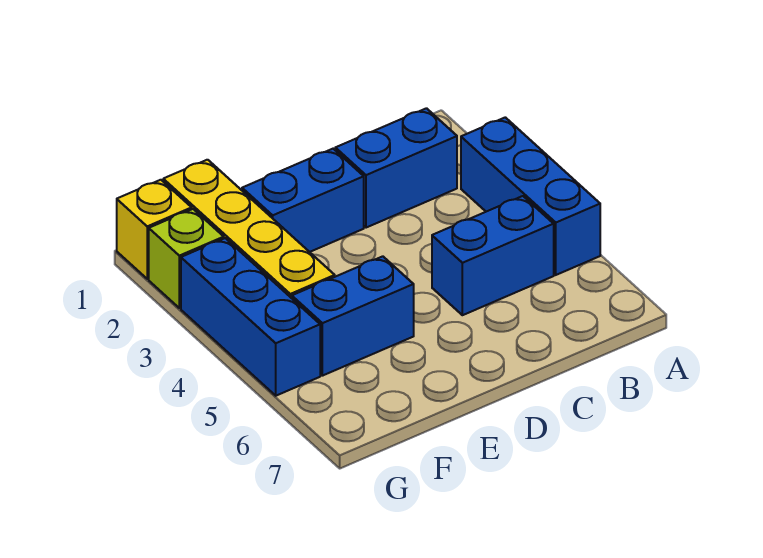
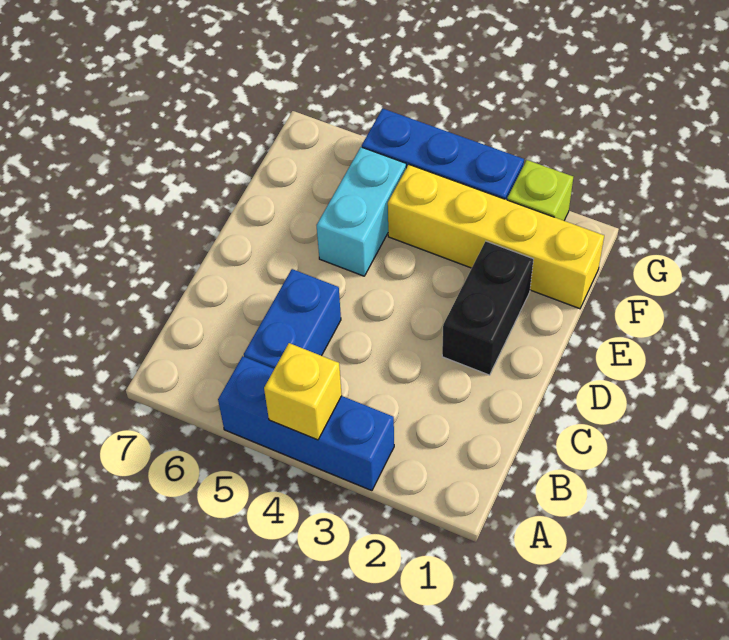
blue brick B2:C2 level 1 -> none
blue brick D2:E2 level 1 -> black brick D2:E2 level 1
blue brick E5:F5 level 1 -> cyan brick E5:F5 level 1
yellow brick G1 level 1 -> yellow brick A4 level 2

